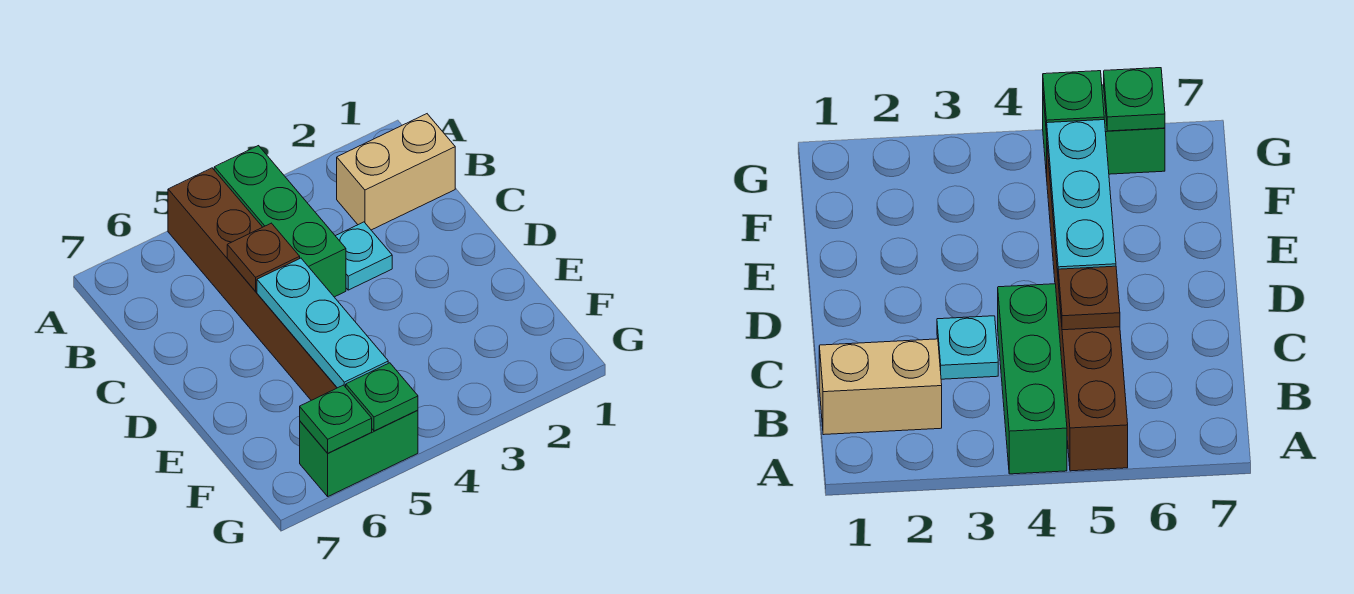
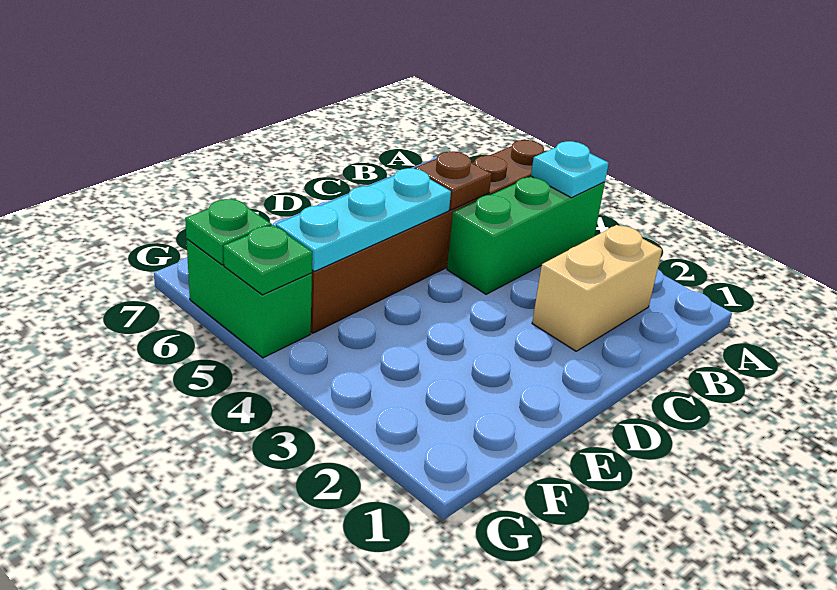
tan brick B1:B2 level 1 -> tan brick B2:C2 level 1
cyan plate C3 level 1 -> cyan plate A4 level 2

